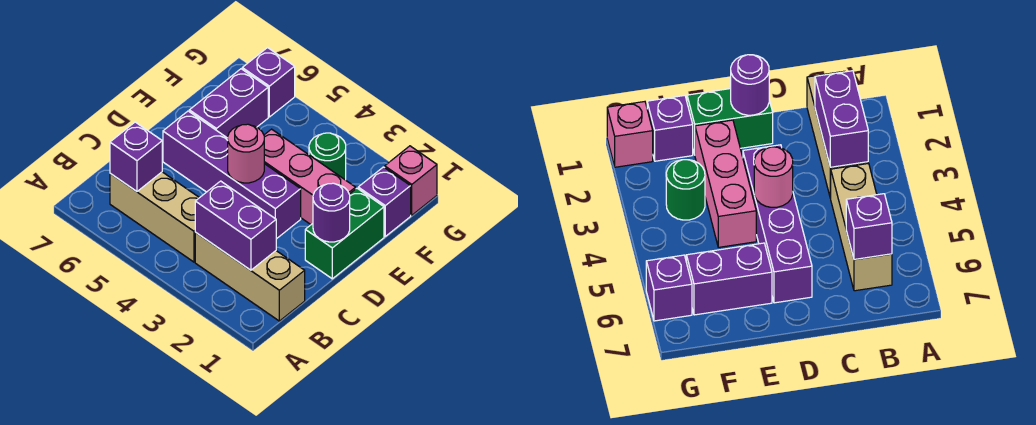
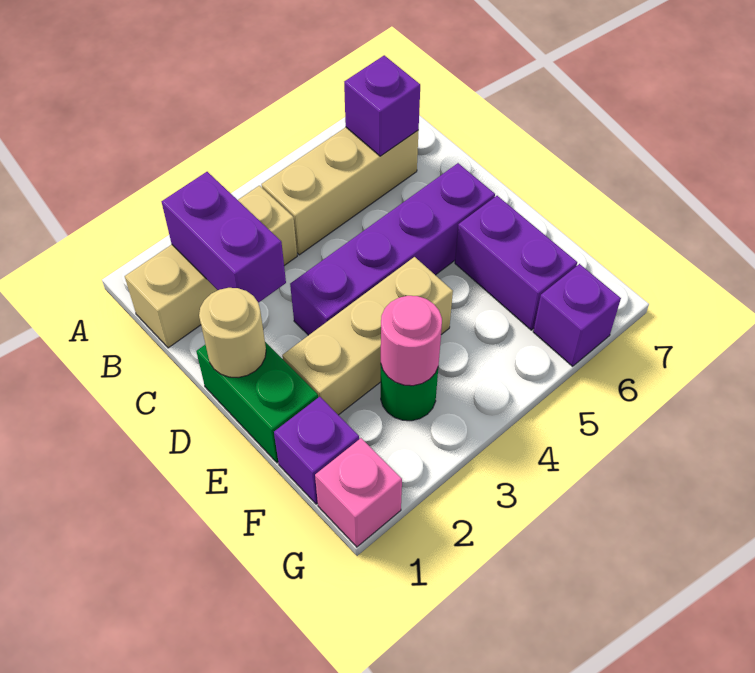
purple brick B2:B3 level 2 -> purple brick B2:C2 level 2
purple round brick D1 level 2 -> tan round brick D1 level 2
pink round brick D4 level 2 -> pink round brick F3 level 2
pink brick E2:E4 level 1 -> tan brick E2:E4 level 1

